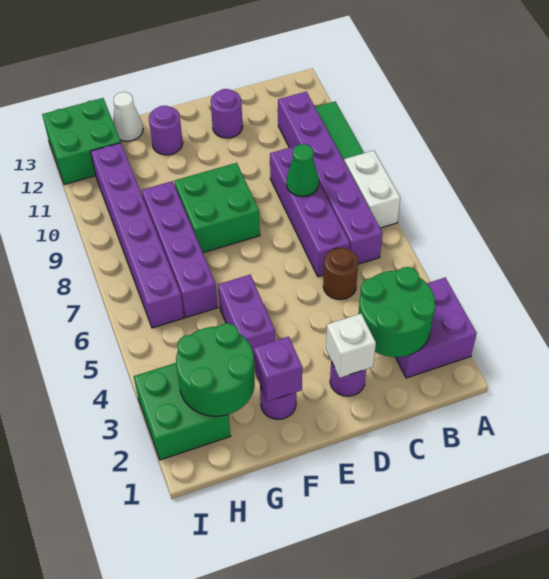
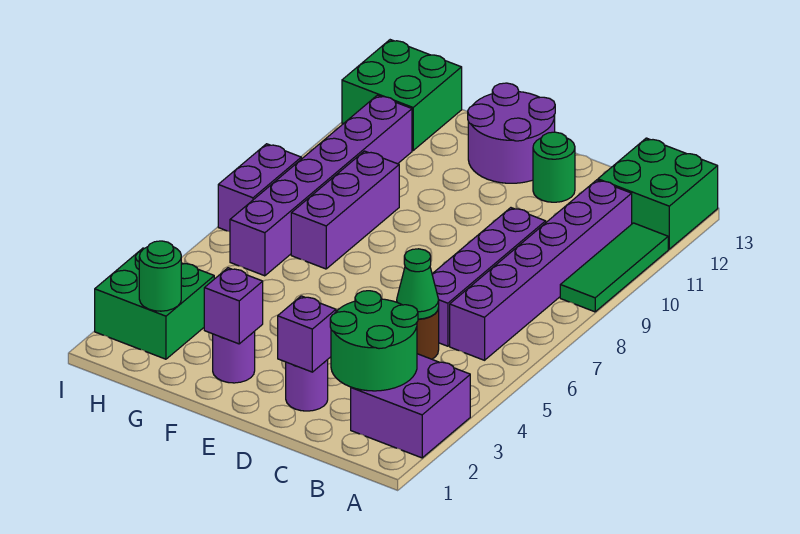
white brick A7:A8 level 1 -> none
green cone C8 level 2 -> green cone C5 level 2
white brick D2 level 2 -> purple brick D2 level 2
purple round brick D12 level 1 -> green round brick D12 level 1
green brick E8:F9 level 1 -> green brick A12:B13 level 1
purple brick F4:F5 level 1 -> purple brick I7:I8 level 1
purple round brick F12 level 1 -> purple round brick E12:F13 level 1
green round brick G2:H3 level 2 -> green round brick H2 level 2
purple brick G6:G9 level 1 -> purple brick G7:G9 level 1
white cone G13 level 1 -> none

